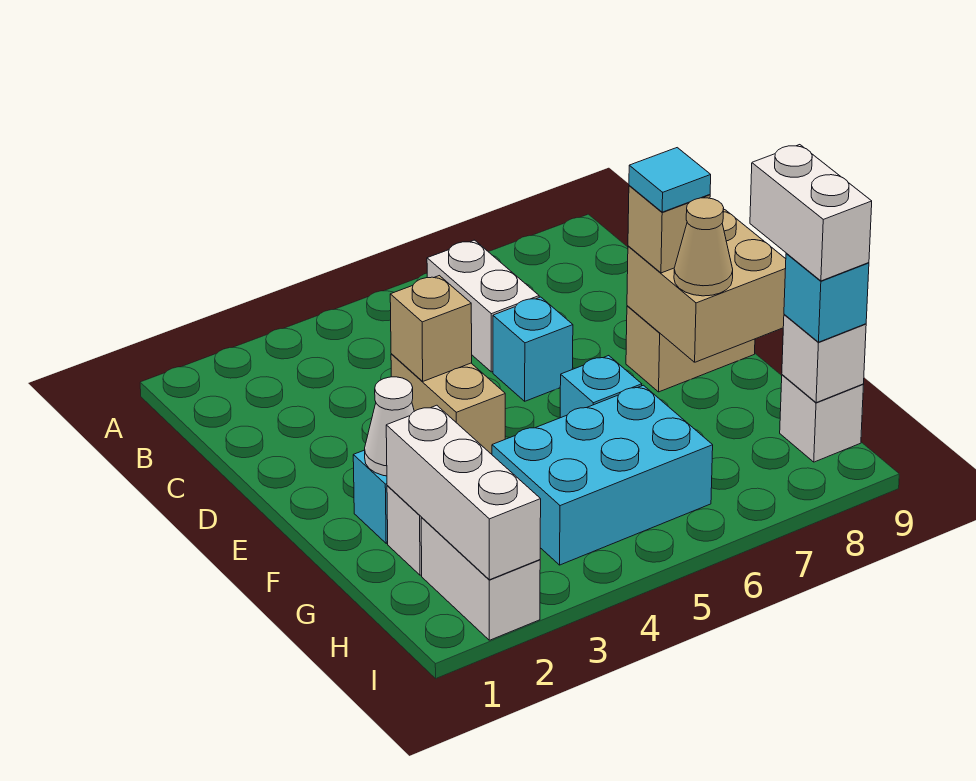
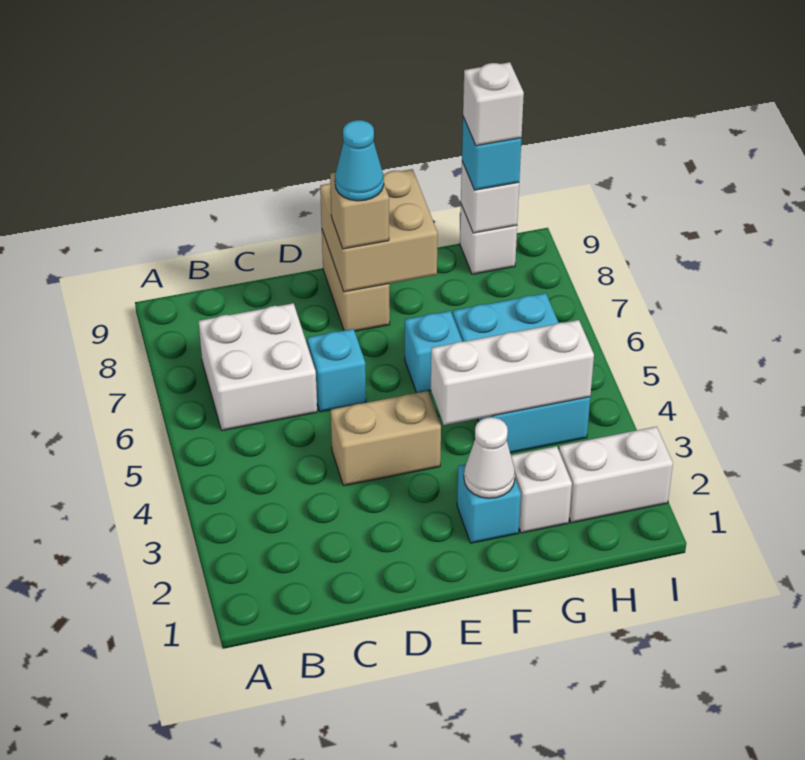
white brick B6:C6 level 1 -> white brick B6:C7 level 1
tan brick D4 level 2 -> none
cyan tile E8 level 4 -> cyan cone E8 level 4
tan cone F8 level 3 -> none
white brick G2:I2 level 2 -> white brick F4:H4 level 2
white brick G9:H9 level 4 -> white brick H9 level 4

